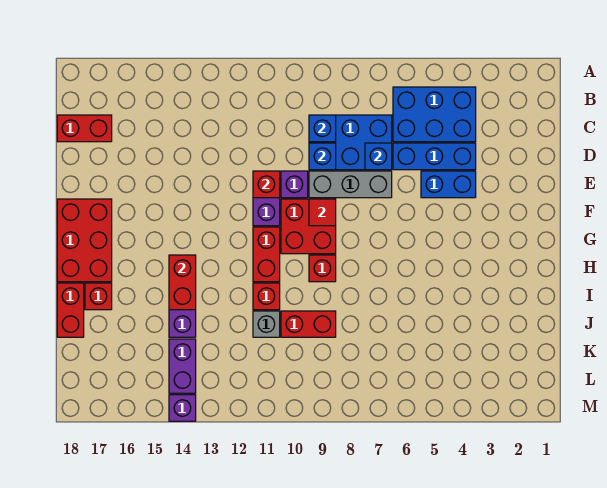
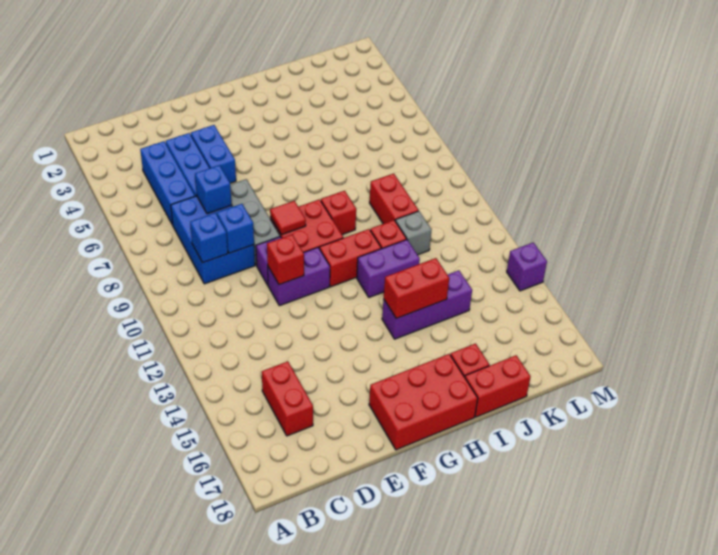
blue brick B4:C6 level 1 -> blue brick C4:C6 level 1
red brick C17:C18 level 1 -> red brick C15:C16 level 1
purple brick K14:L14 level 1 -> purple brick H12:I12 level 1

